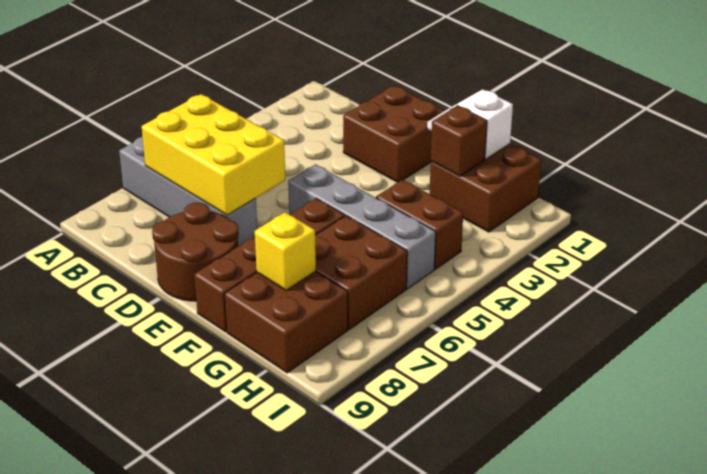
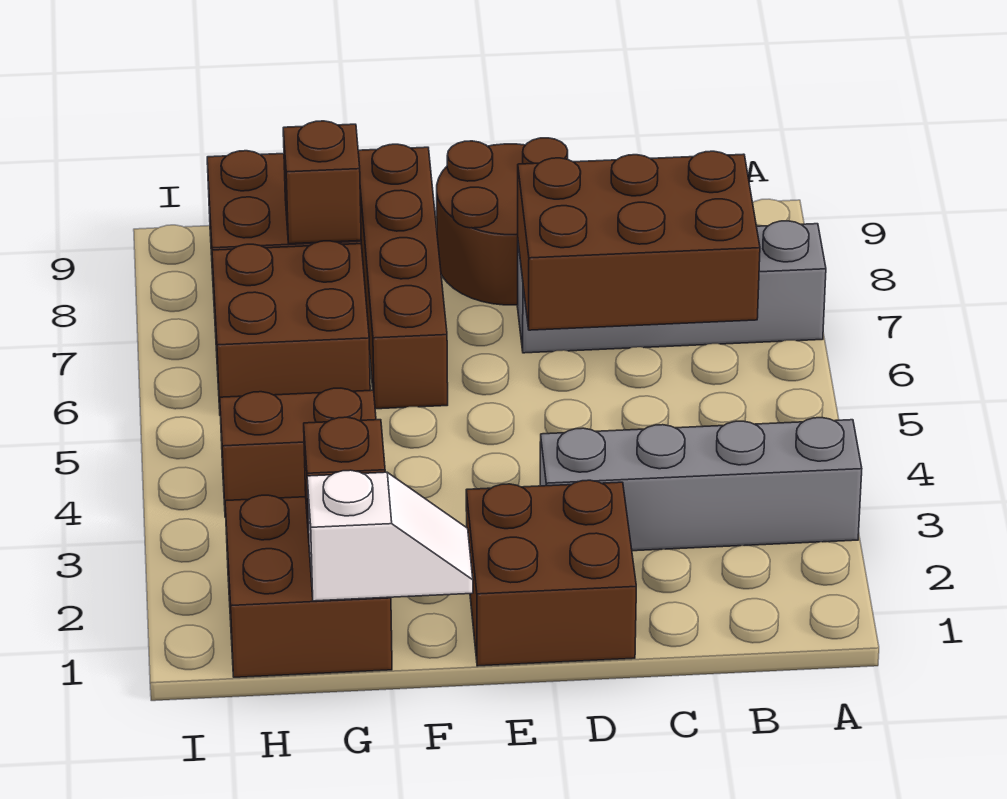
yellow brick B6:D7 level 2 -> brown brick B6:D7 level 2
grey brick E5:H5 level 1 -> grey brick A3:D3 level 1
yellow brick G8 level 2 -> brown brick G8 level 2

